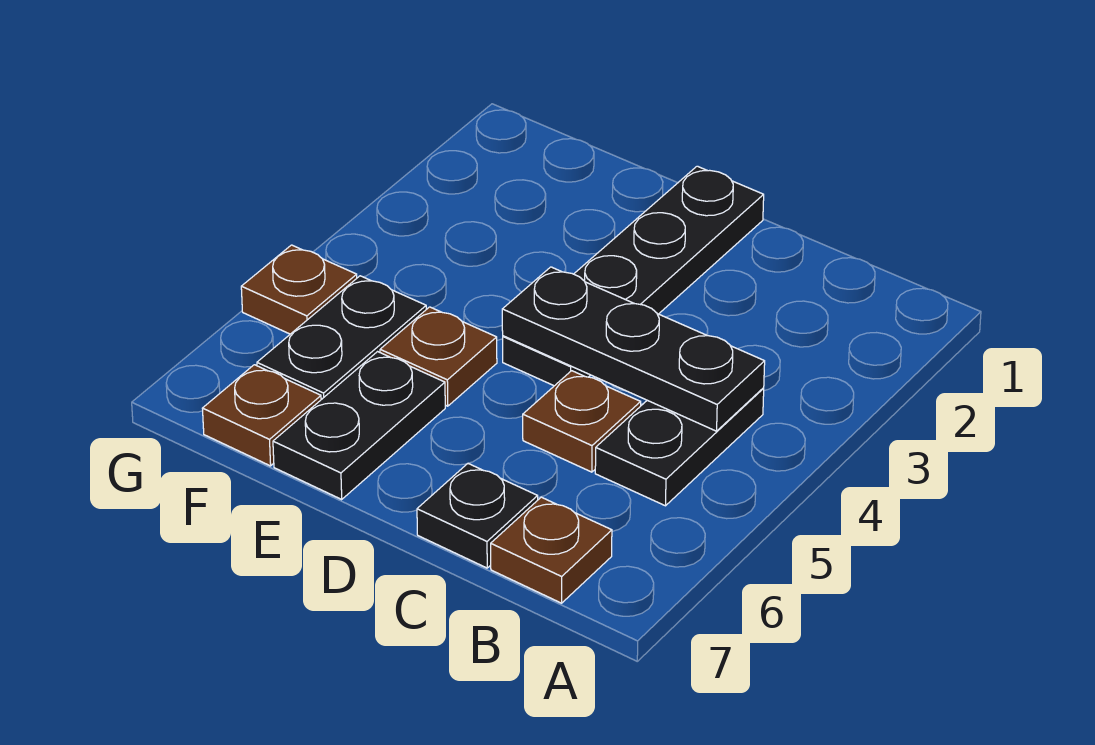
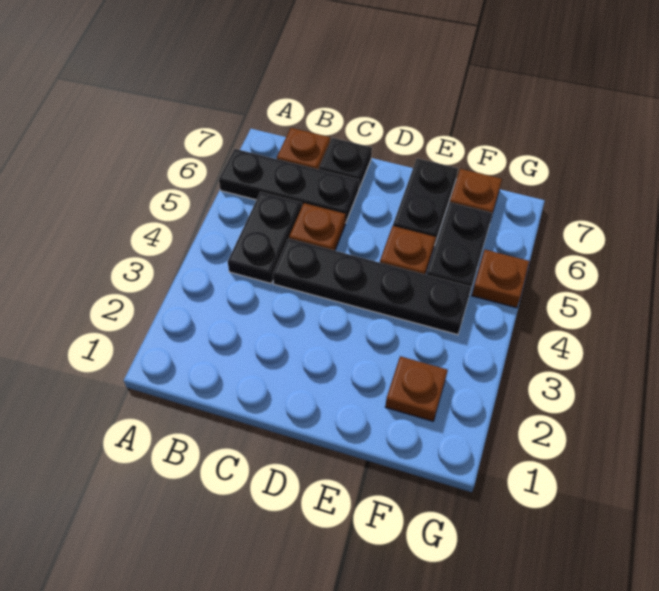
black plate B4:D4 level 2 -> black plate A6:C6 level 1
black plate D1:D4 level 1 -> black plate C4:F4 level 1
none -> brown plate F2 level 1

